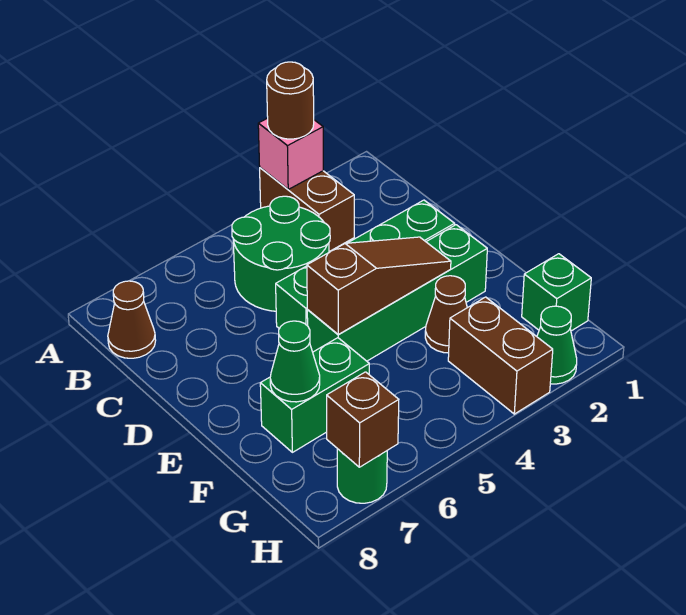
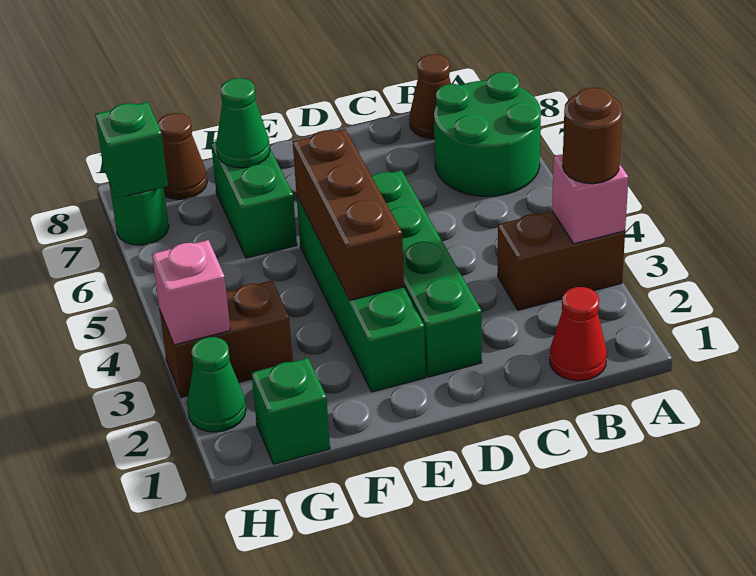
none -> red cone B1 level 1
green round brick B4:C5 level 1 -> green round brick A6:B7 level 1
brown slope E3:E5 level 2 top 5 -> brown brick E3:E5 level 2
brown cone F3 level 1 -> brown cone G8 level 1
none -> pink brick H3 level 2
brown brick H7 level 2 -> green brick H7 level 2

